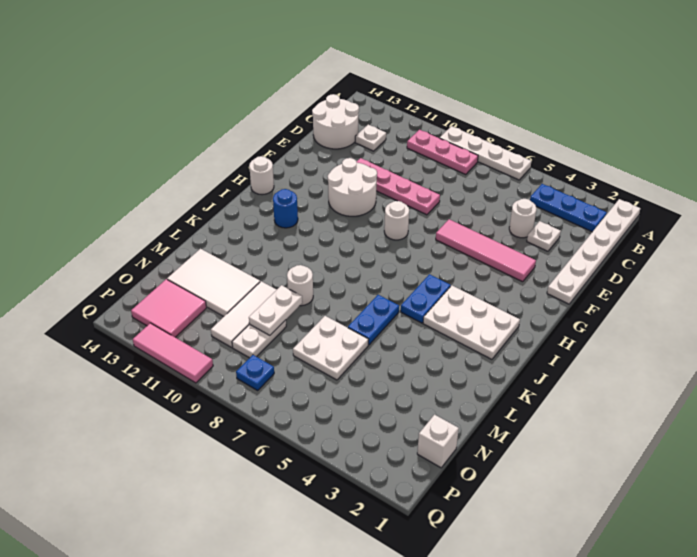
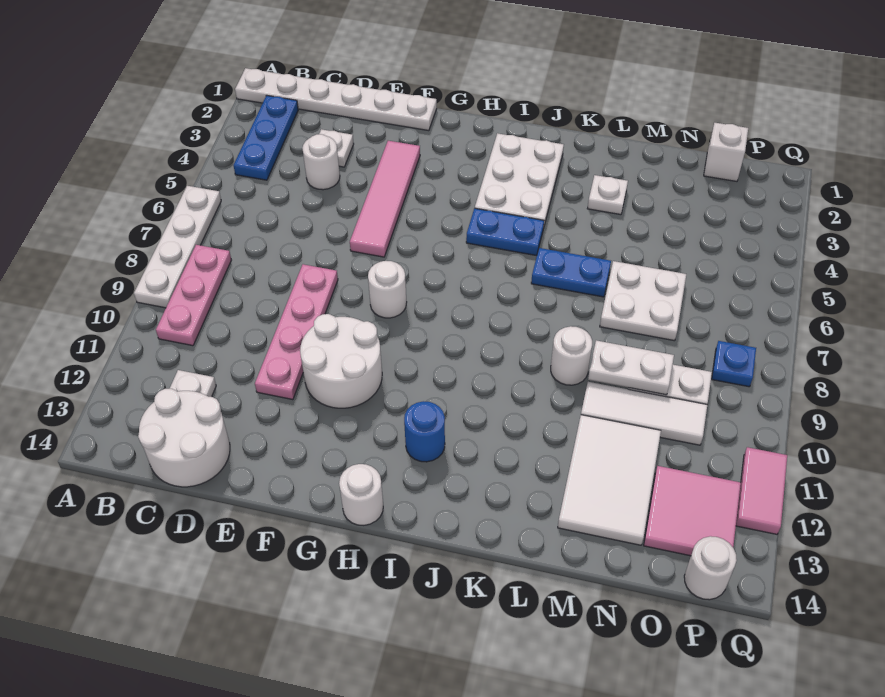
none -> white plate L3 level 1
none -> white round brick P14 level 1
pink tile Q10:Q12 level 1 -> pink tile Q11:Q12 level 1

